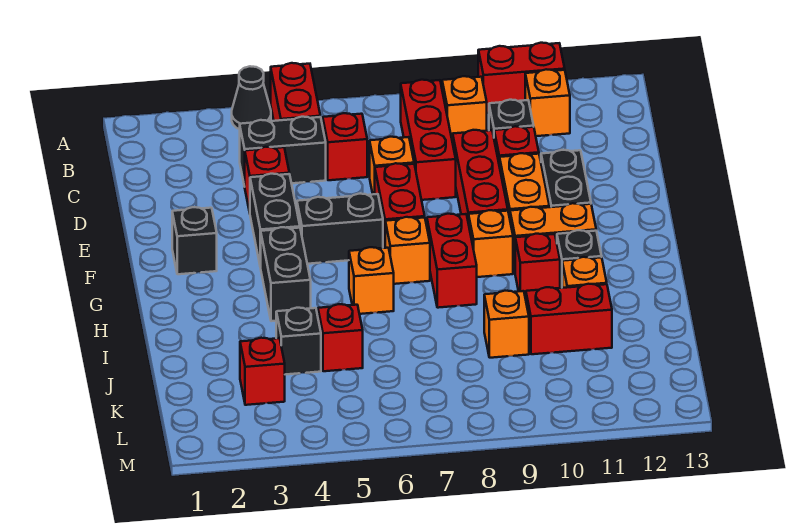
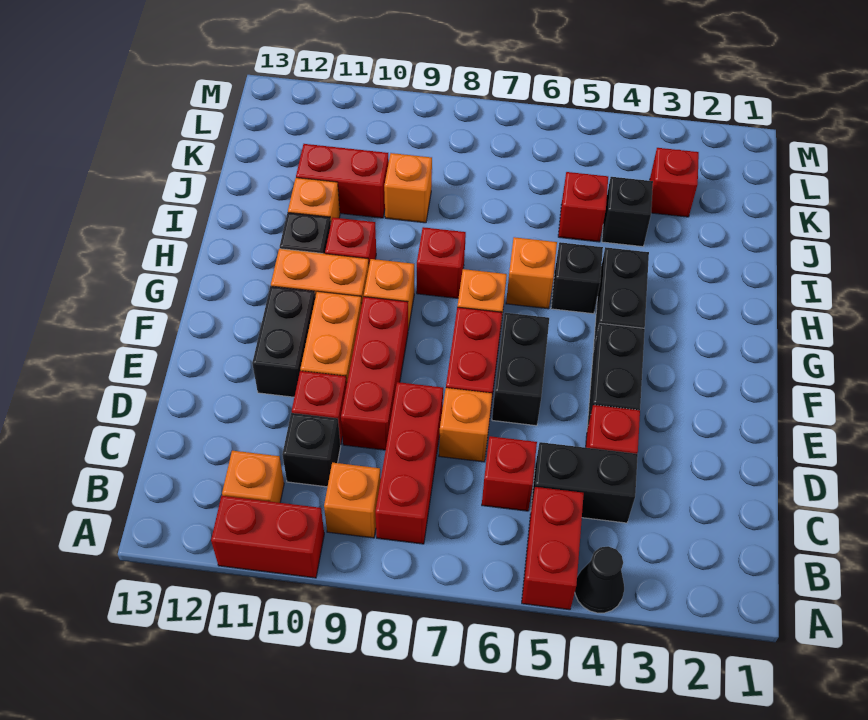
black brick F2 level 1 -> black brick H5 level 1
black brick F5:F6 level 1 -> black brick E6:F6 level 1
red brick G8:H8 level 1 -> red brick H8 level 1

